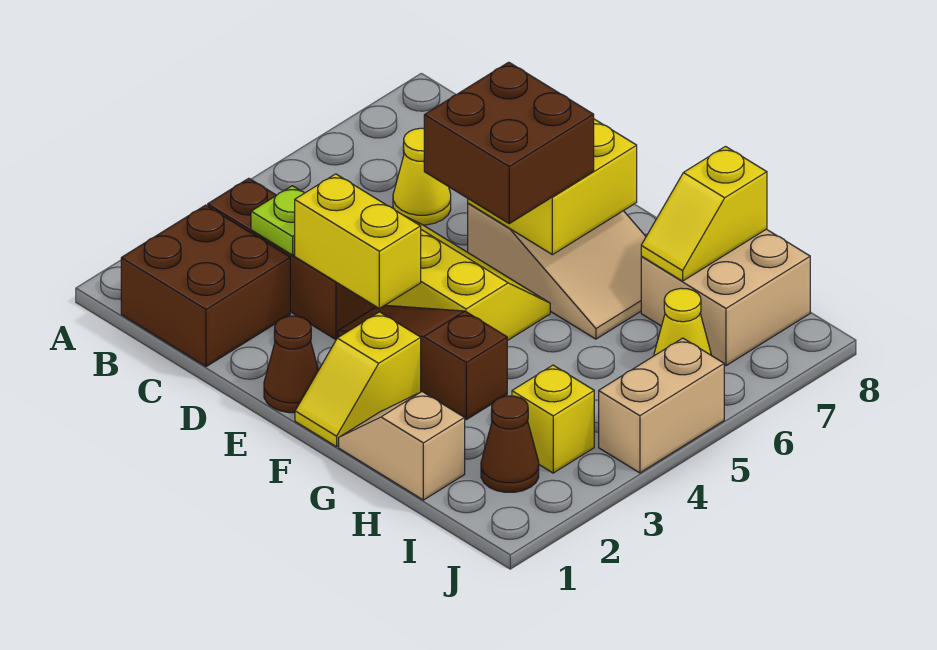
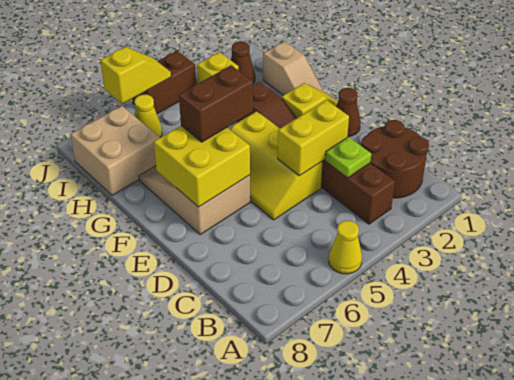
brown brick B1:C2 level 1 -> brown round brick B1:C2 level 1
yellow cone C6 level 1 -> yellow cone A5 level 1
yellow brick D3:E3 level 2 -> yellow brick D3:D4 level 2
brown brick E5:F6 level 3 -> brown brick F5:F6 level 3
yellow slope H7:H8 level 2 top 8 -> yellow slope J5:J6 level 2 top 6
tan brick J4:J5 level 1 -> brown brick J4:J5 level 1

